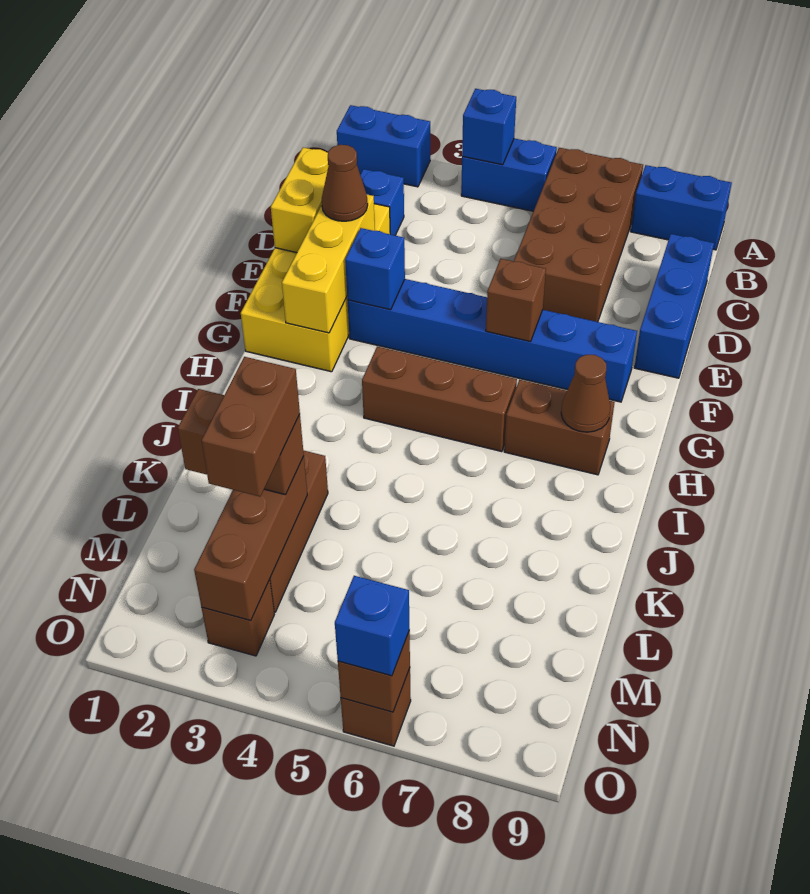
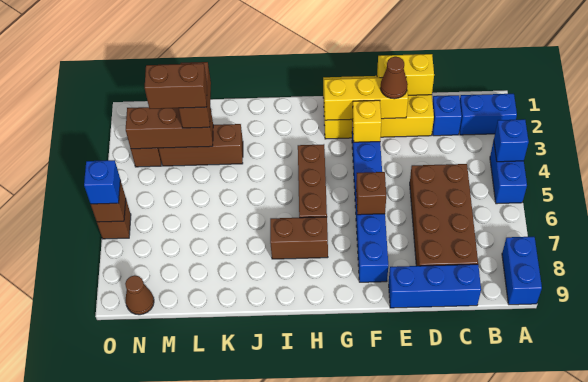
blue brick A1:A2 level 1 -> blue brick A2:B2 level 1
brown brick A6:D7 level 1 -> brown brick C5:D8 level 1
blue brick F3 level 2 -> yellow brick F3 level 2
brown brick H7:H8 level 1 -> brown brick H7:I7 level 1
brown cone H8 level 2 -> brown cone N9 level 1

